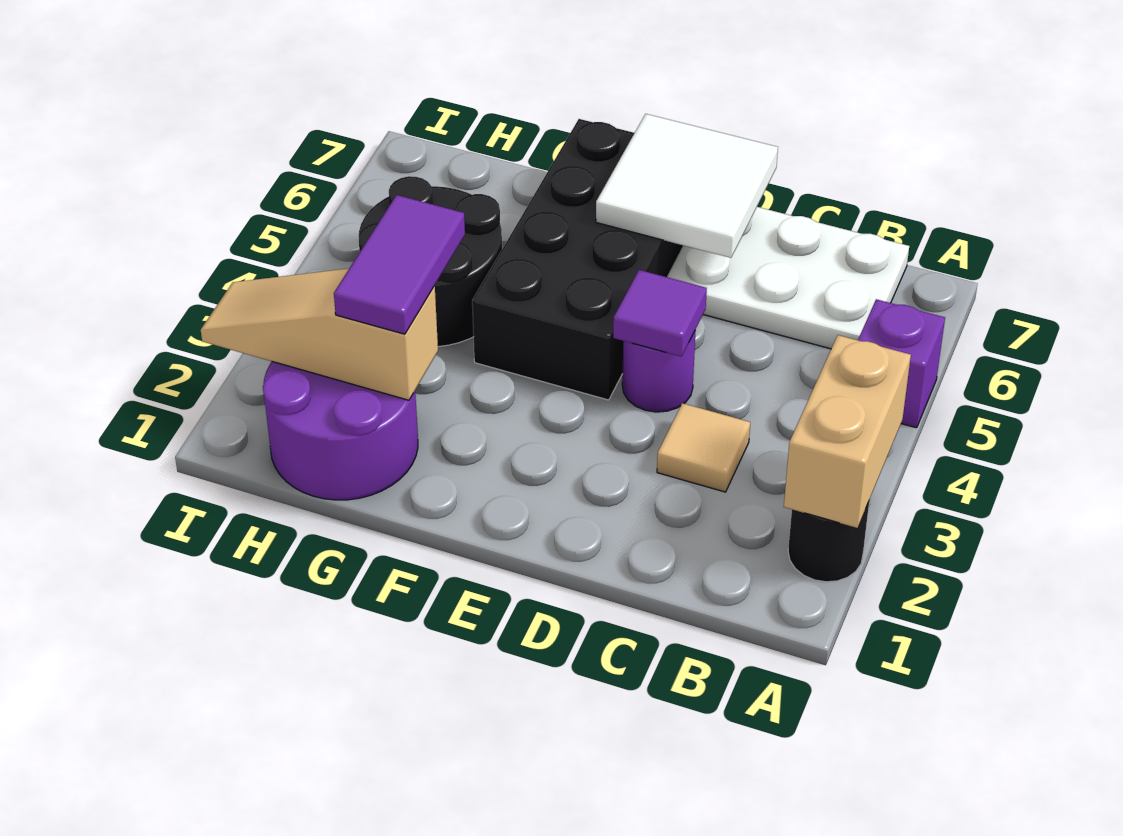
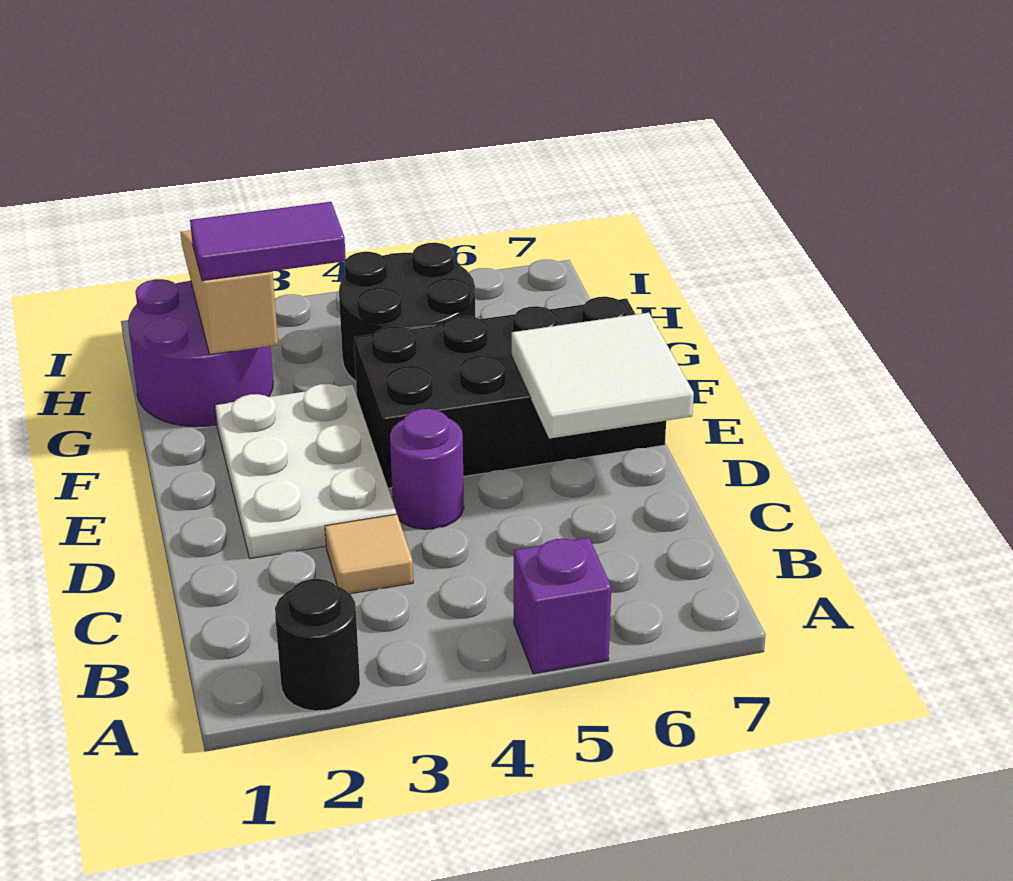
tan brick A2:A3 level 2 -> none
white plate B6:D7 level 1 -> white plate D2:F3 level 1
purple tile D4 level 2 -> none

